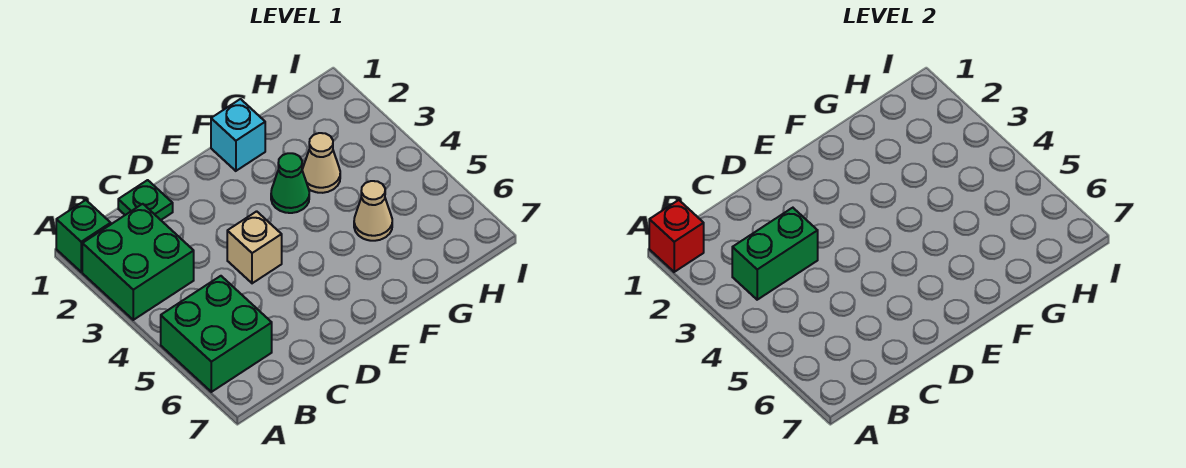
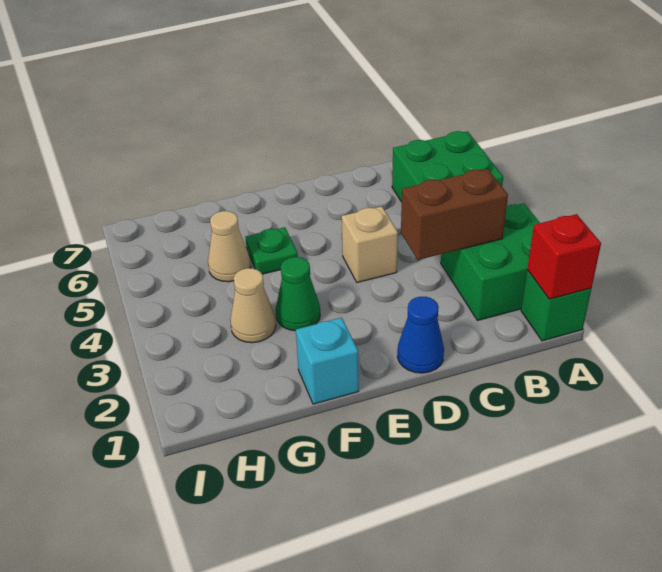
green brick B3:C3 level 2 -> brown brick B3:C3 level 2
green plate C1 level 1 -> green plate F5 level 1
none -> blue cone D1 level 1

